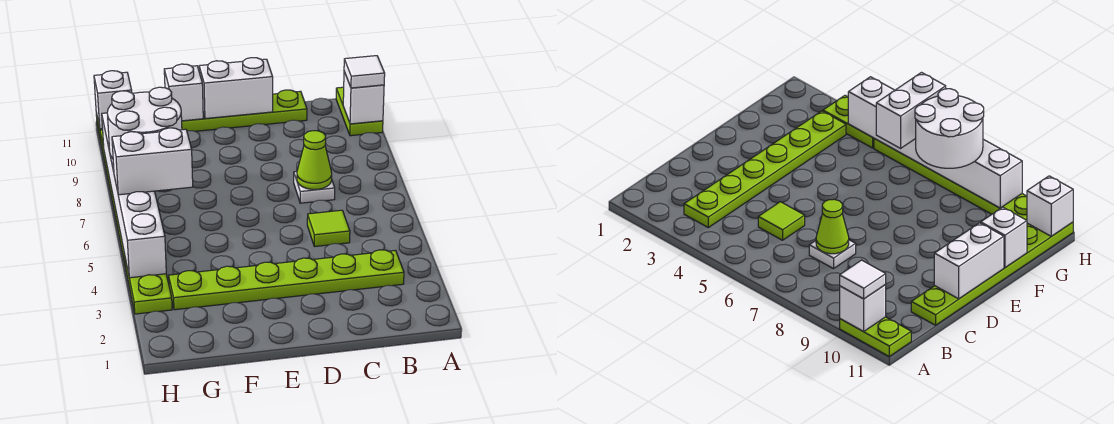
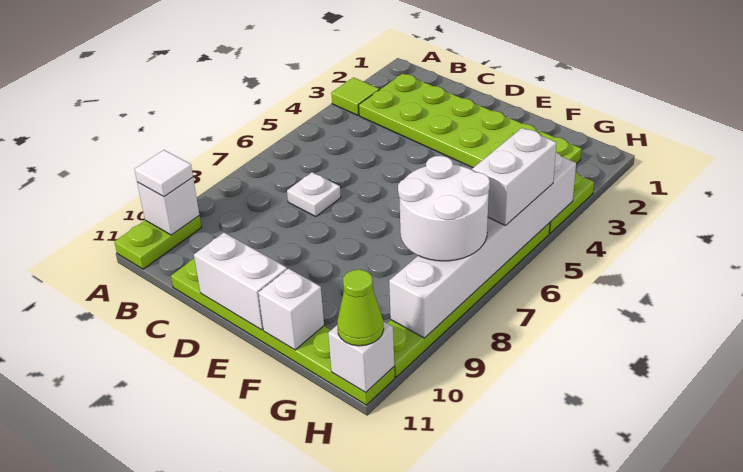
lime plate B3:G3 level 1 -> lime plate B2:G3 level 1
lime tile C5 level 1 -> lime tile A3 level 1
lime cone C7 level 2 -> lime cone H11 level 3
white brick G6:H6 level 3 -> white brick H5:H6 level 3

